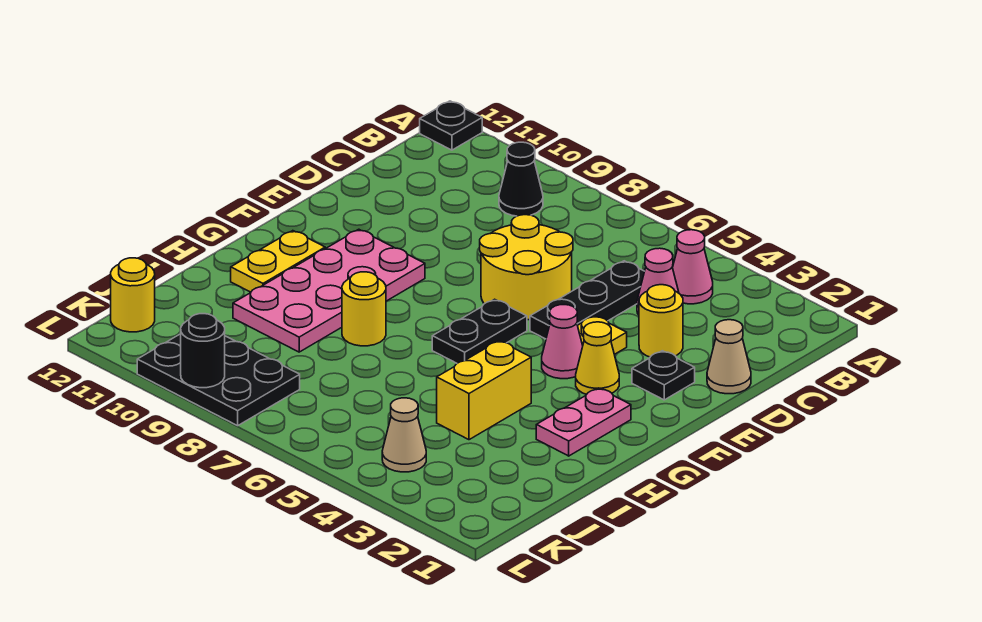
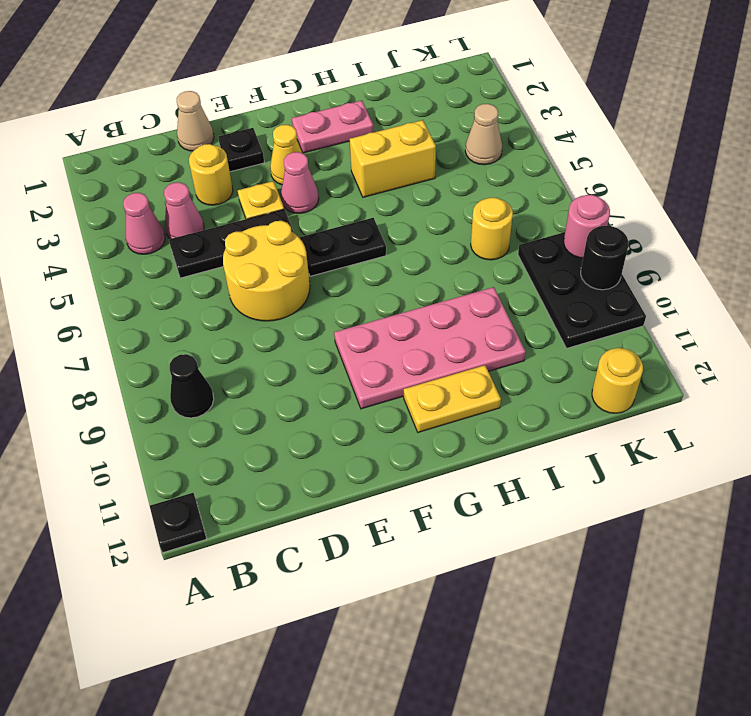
yellow round brick H8 level 1 -> yellow round brick J7 level 1
none -> pink round brick L8 level 2

